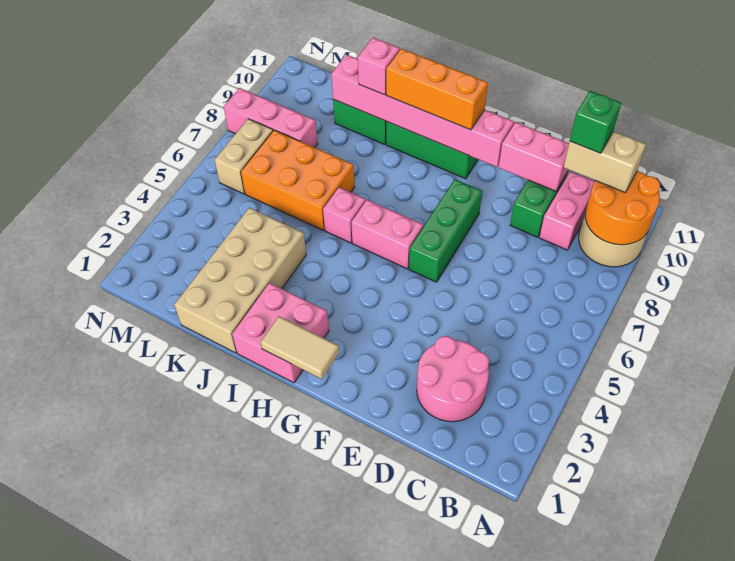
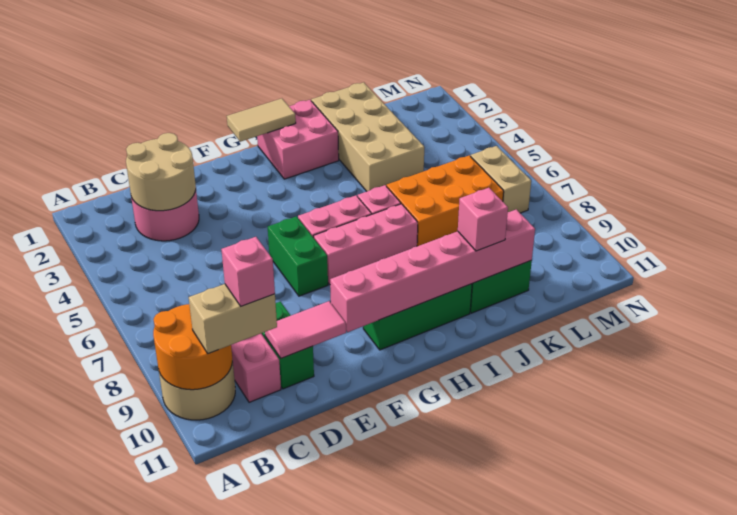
none -> tan round brick C2:D3 level 2
green brick C10 level 4 -> pink brick C10 level 4
pink brick D10:E10 level 2 -> pink tile D10:E10 level 2
green brick F6:F8 level 1 -> green brick F6:F7 level 1
orange brick G10:I10 level 3 -> none
pink brick L8:N8 level 1 -> pink brick G7:I7 level 1

